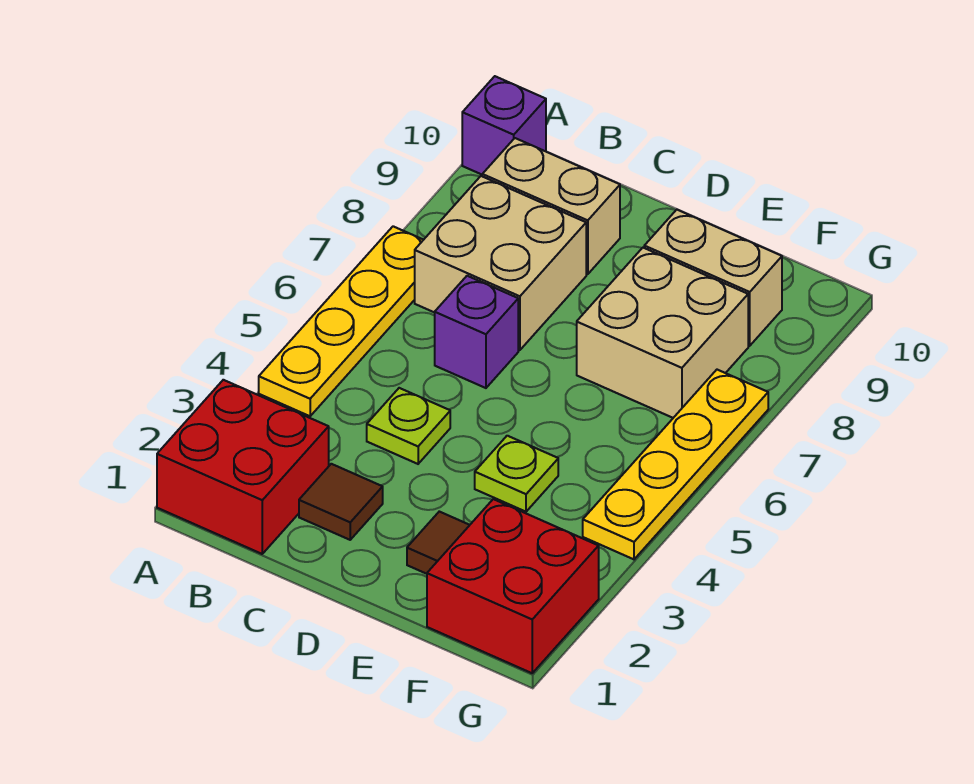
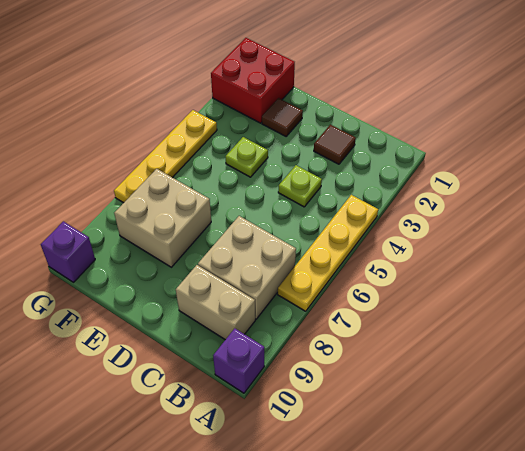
red brick A1:B2 level 1 -> none
purple brick C6 level 1 -> purple brick G10 level 1
tan brick E9:F9 level 1 -> none

